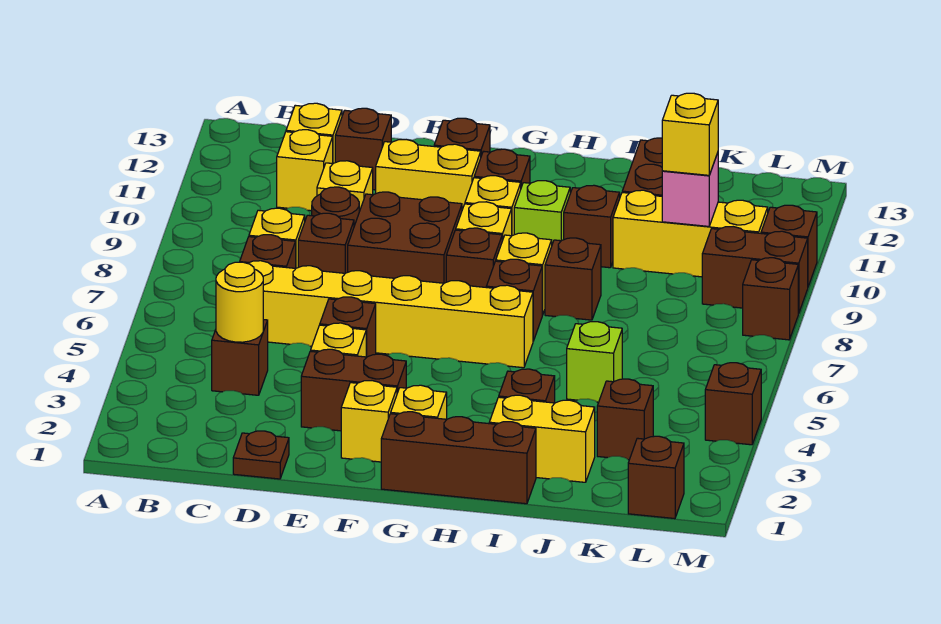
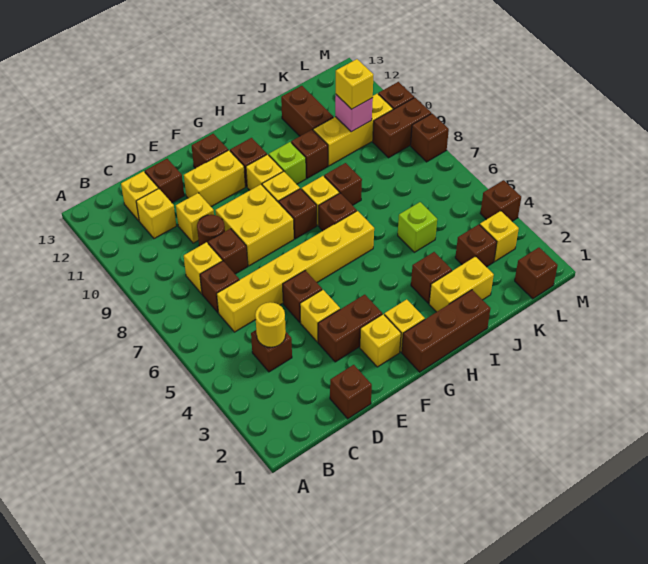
brown plate D1 level 1 -> brown brick D1 level 1
brown brick E8:F9 level 1 -> yellow brick E8:F9 level 1
none -> yellow brick L3 level 1

